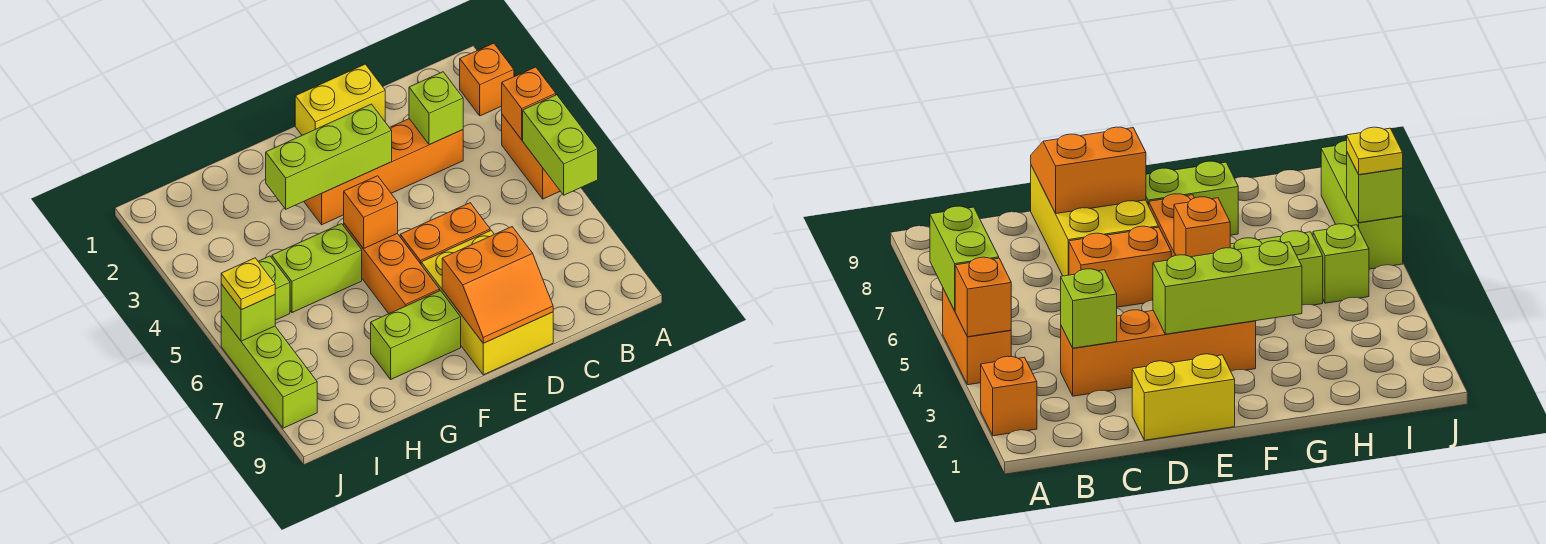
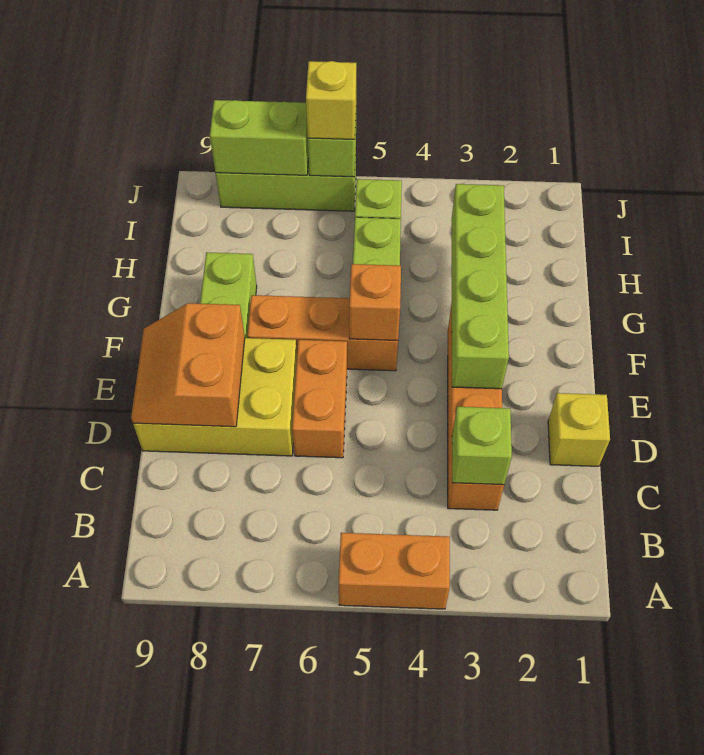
orange brick A2 level 1 -> none
orange brick A4 level 2 -> none
lime brick A5:A6 level 2 -> lime brick J7:J8 level 2
yellow brick D1:E1 level 1 -> yellow brick D1 level 1
lime brick E3:G3 level 2 -> lime brick E3:H3 level 2
yellow plate J6 level 3 -> yellow brick J6 level 3

